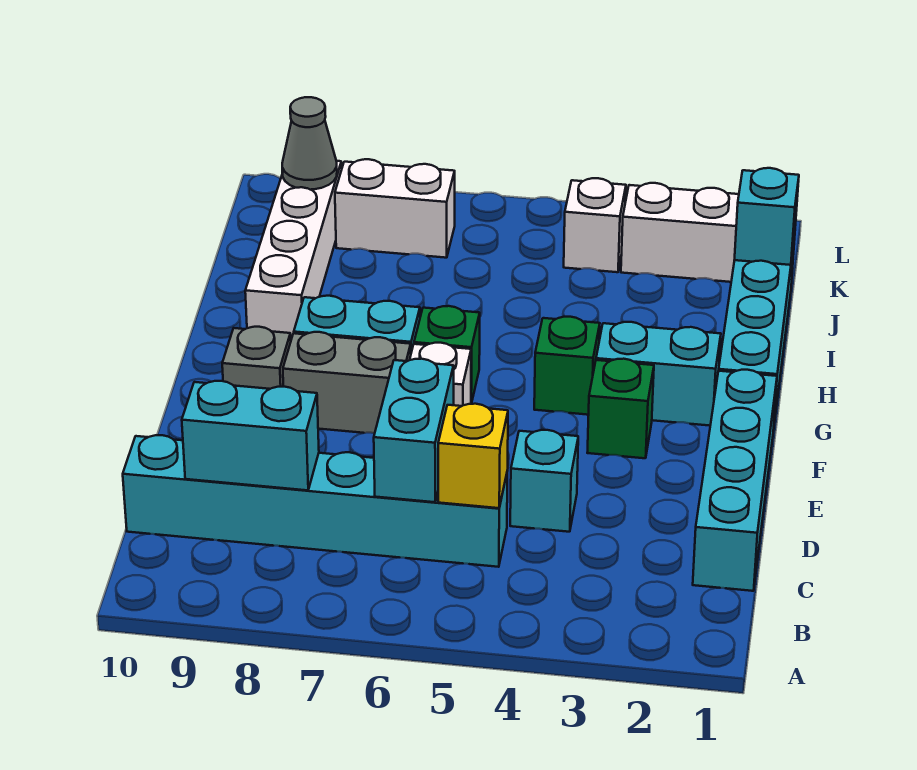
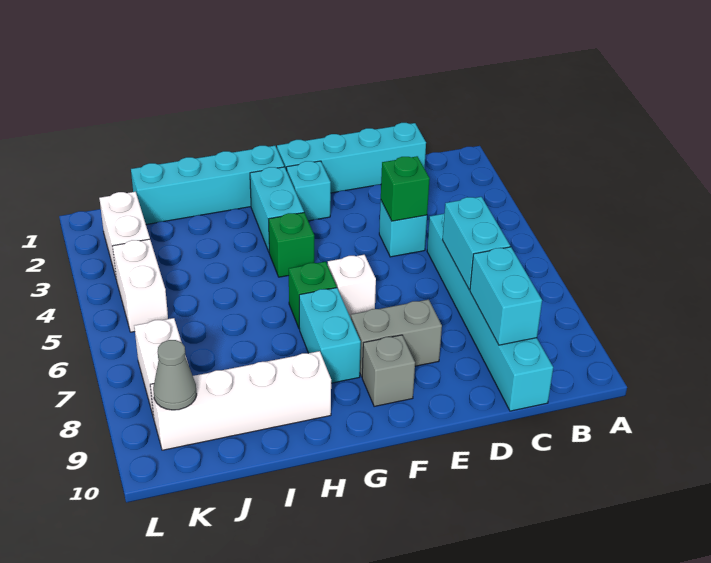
yellow brick C5 level 2 -> none
cyan brick C6:D6 level 2 -> cyan brick C6:C7 level 2
green brick F3 level 1 -> green brick D4 level 2
grey brick F7:F8 level 1 -> grey brick E8:F8 level 1
cyan brick J1 level 2 -> cyan brick F2 level 1
white brick K4 level 1 -> white brick K4:K5 level 1

